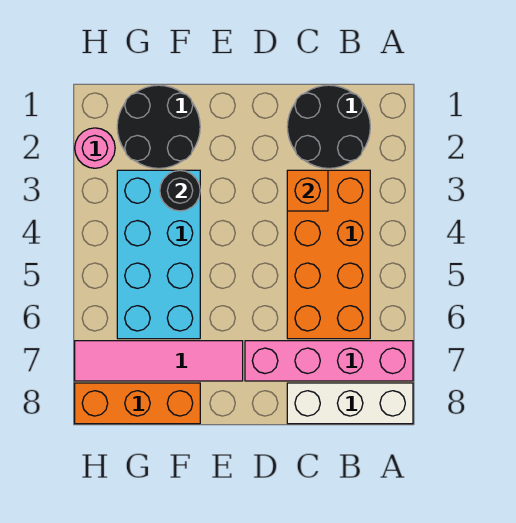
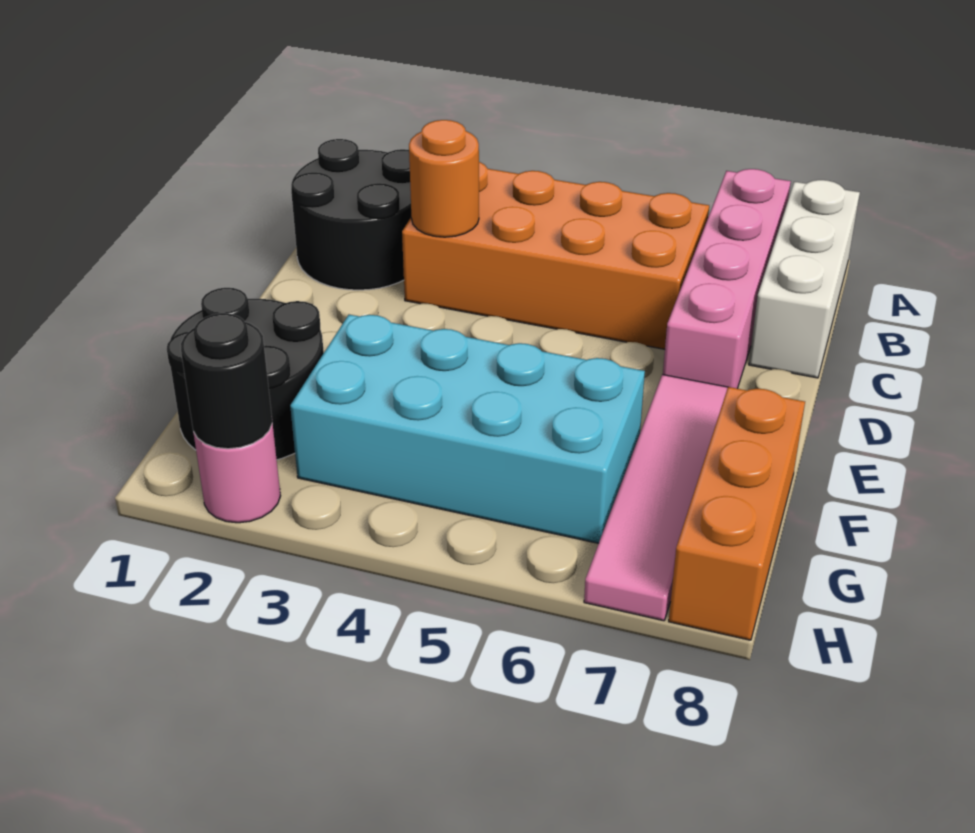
orange brick C3 level 2 -> orange round brick C3 level 2
black round brick F3 level 2 -> black round brick H2 level 2

